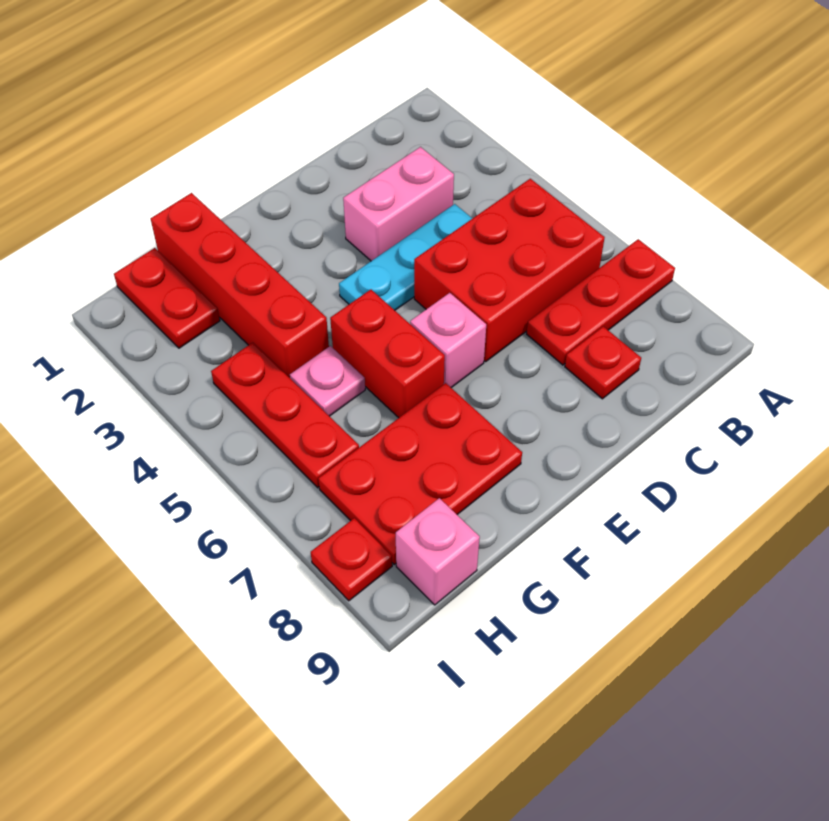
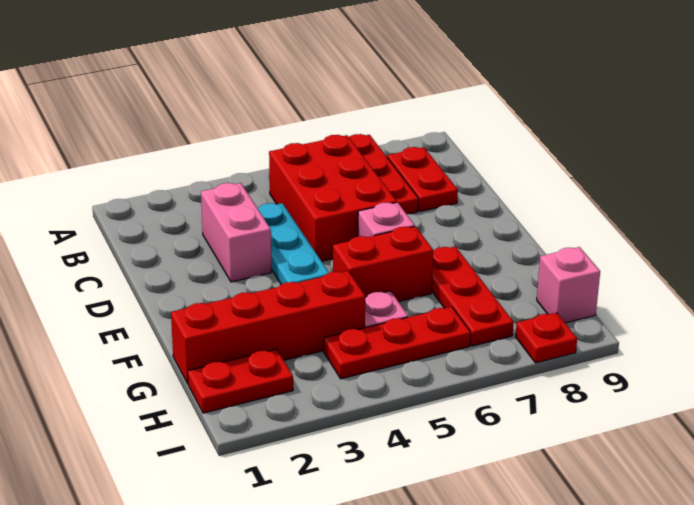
red plate C8 level 1 -> red plate B8:C8 level 1
red plate F7:H8 level 1 -> red plate F7:H7 level 1

